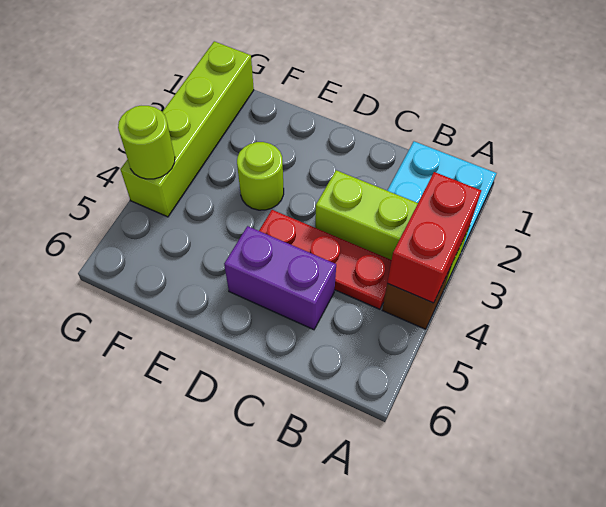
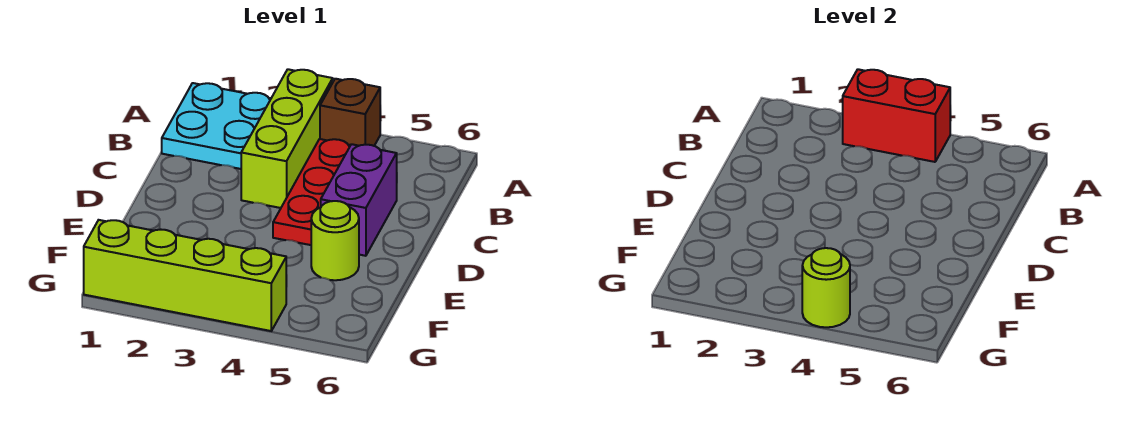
lime round brick E3 level 1 -> lime round brick E5 level 1

